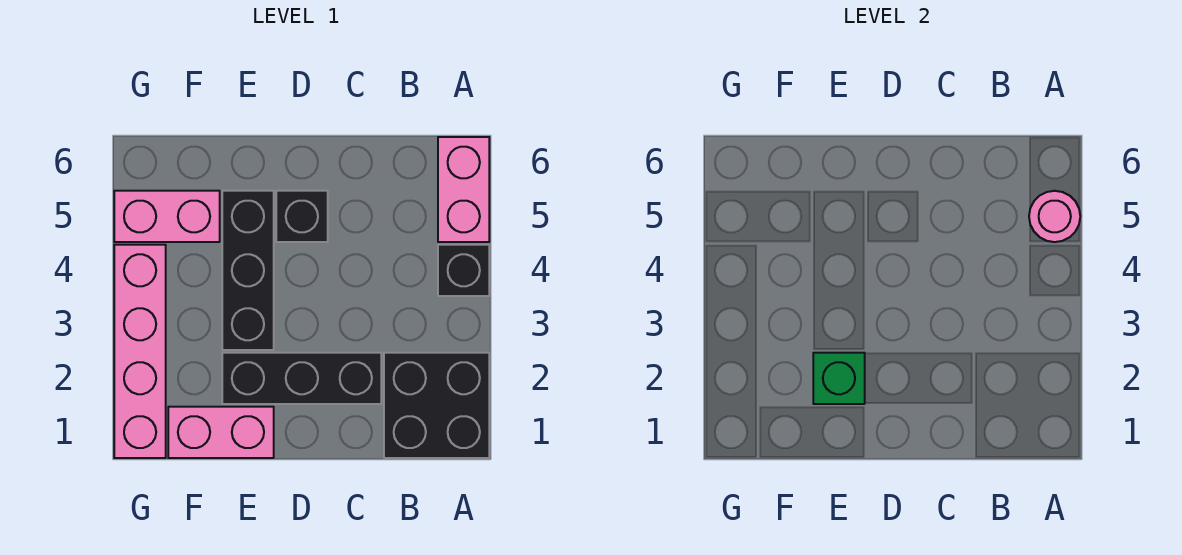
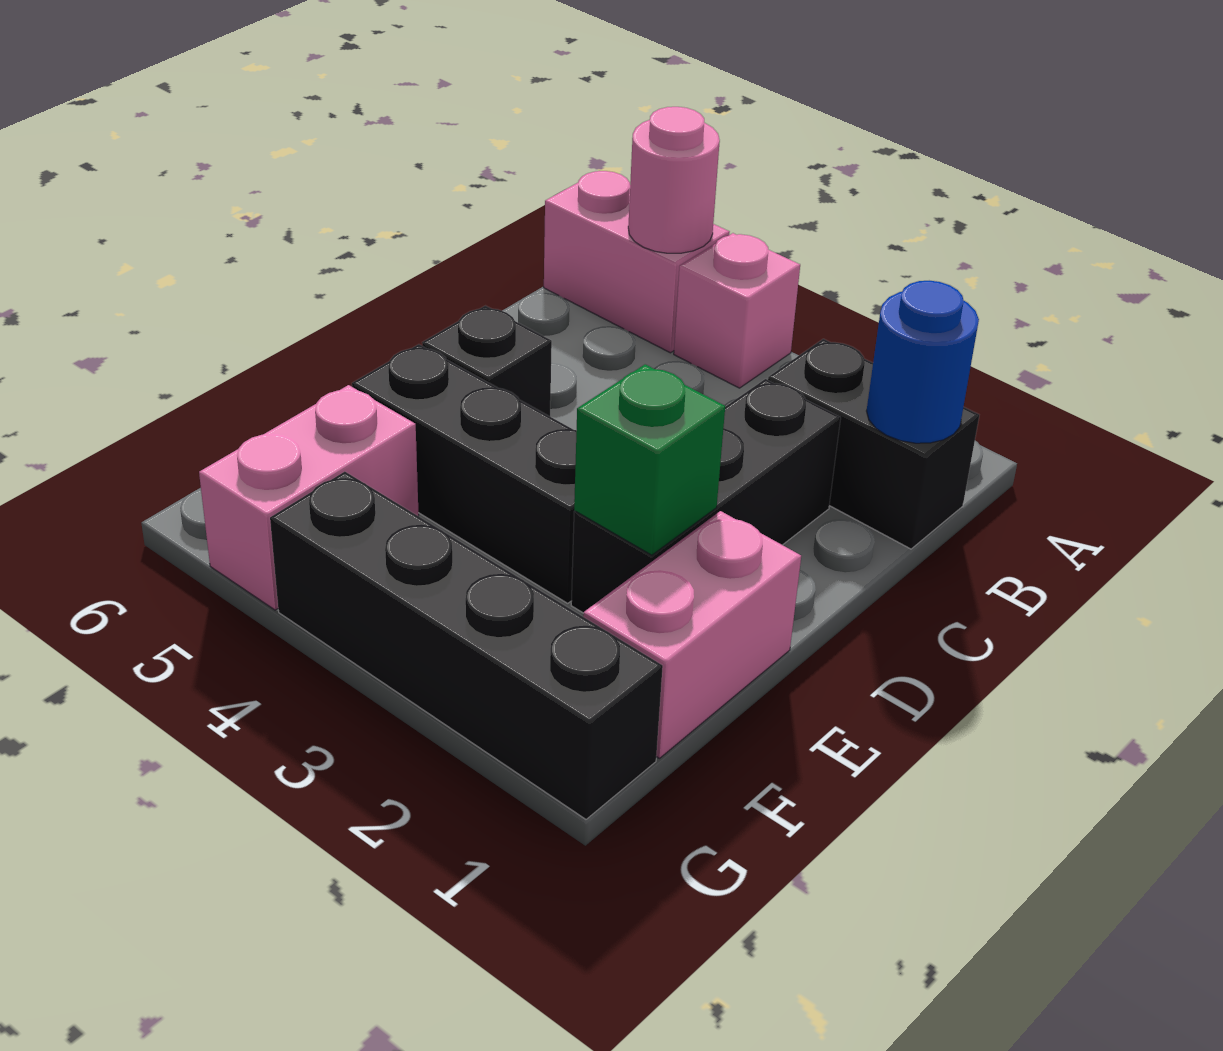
black brick A1:B2 level 1 -> black brick B1:B2 level 1
black brick A4 level 1 -> pink brick A4 level 1
none -> blue round brick B1 level 2
pink brick G1:G4 level 1 -> black brick G1:G4 level 1

